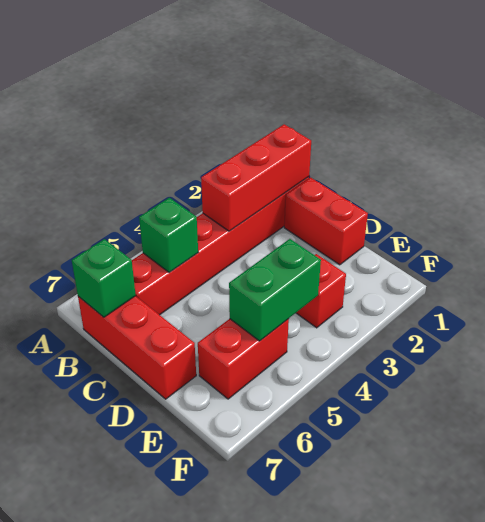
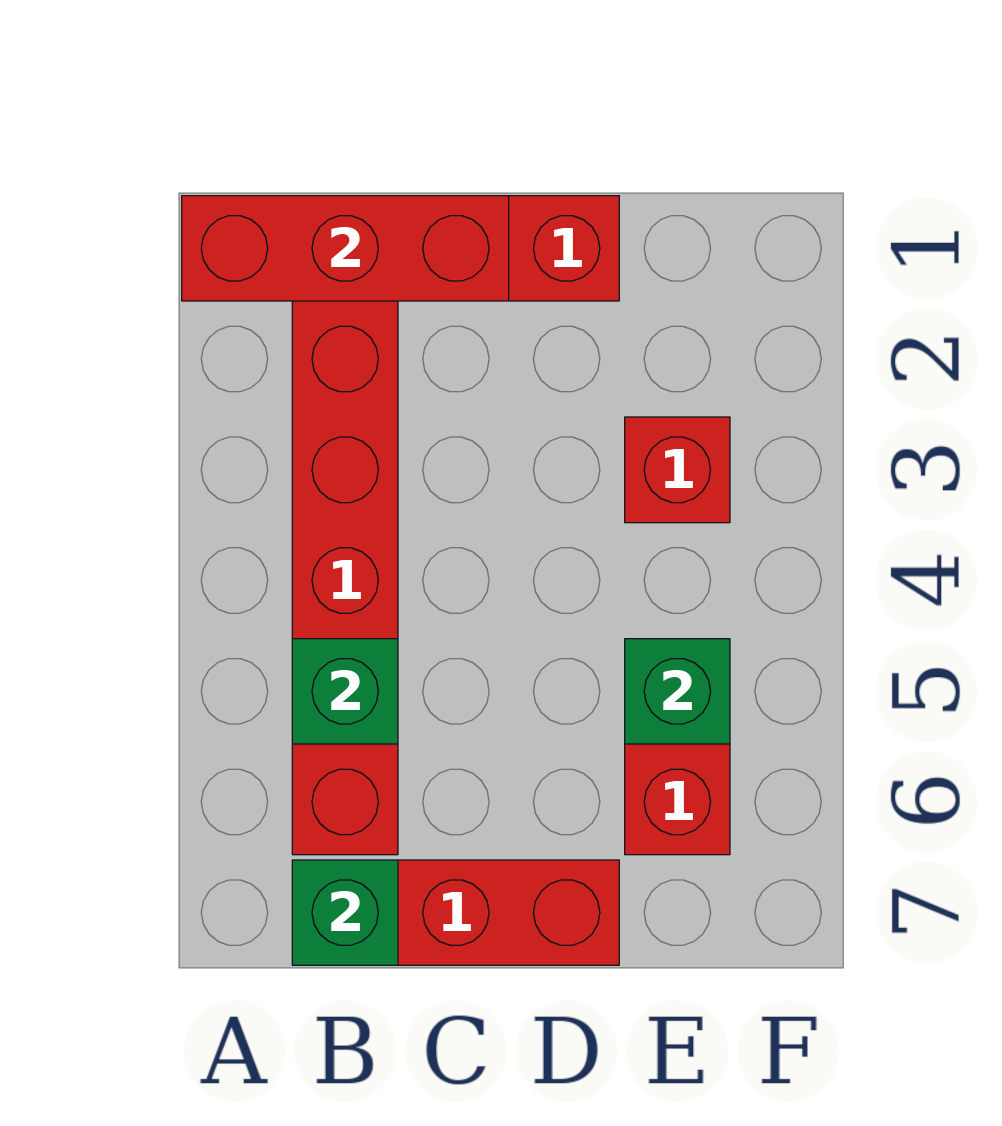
red brick B1:B3 level 2 -> red brick A1:C1 level 2
green brick E4:E5 level 2 -> green brick E5 level 2

